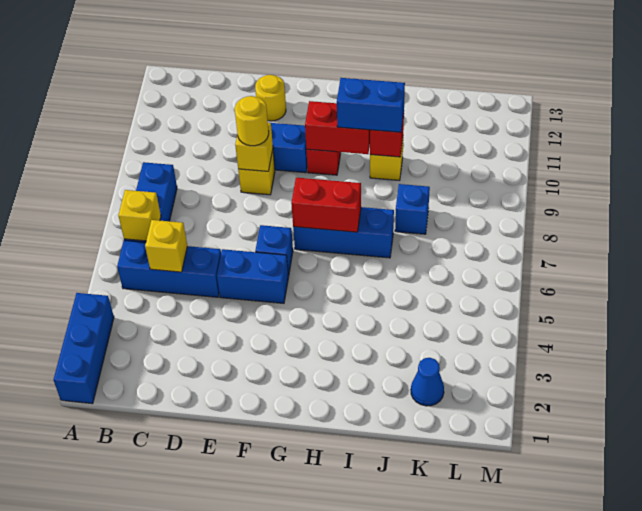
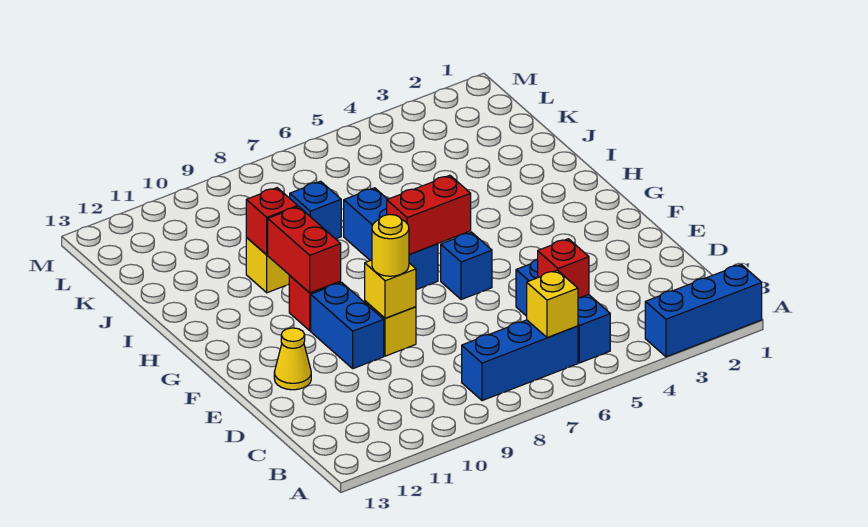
yellow brick C5 level 2 -> red brick C5 level 2
blue brick E5:F5 level 1 -> none
yellow round brick E12 level 1 -> yellow cone E12 level 1
red brick G7:H7 level 2 -> red brick G6:G7 level 2
blue brick H10:I10 level 3 -> none
blue cone K2 level 1 -> none

